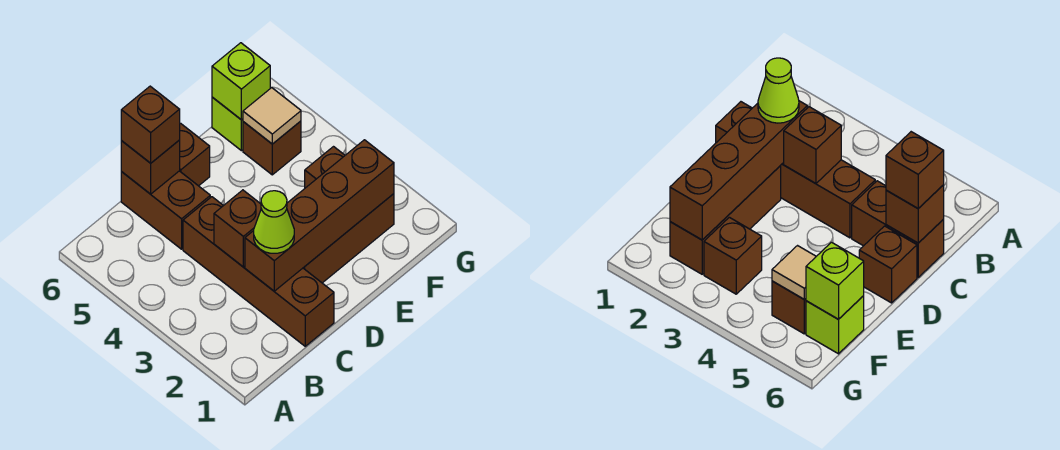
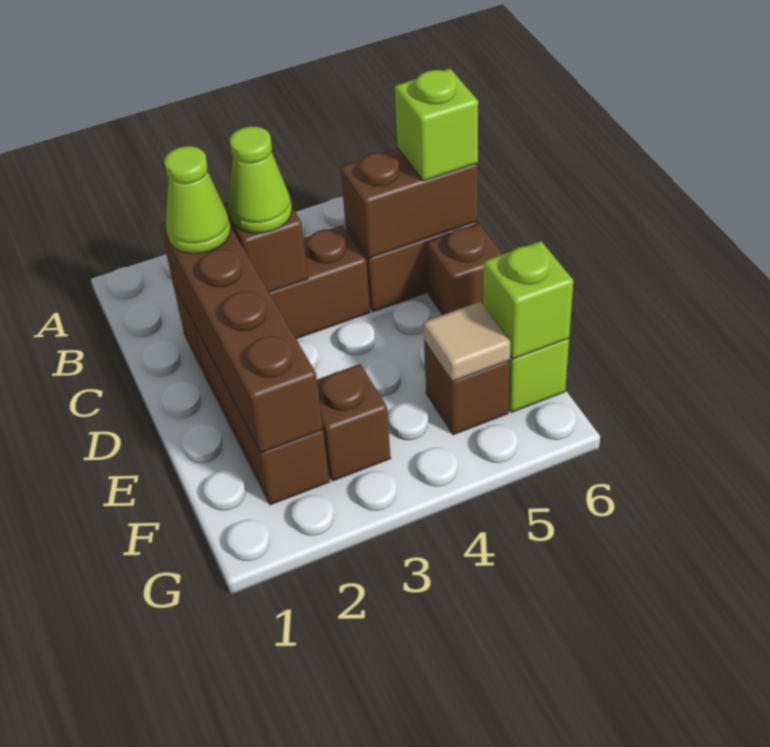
brown brick C1:C4 level 1 -> brown brick C2:C4 level 1
none -> lime cone C3 level 3
brown brick C6 level 2 -> brown brick C5:C6 level 2
brown brick C6 level 3 -> lime brick C6 level 3

